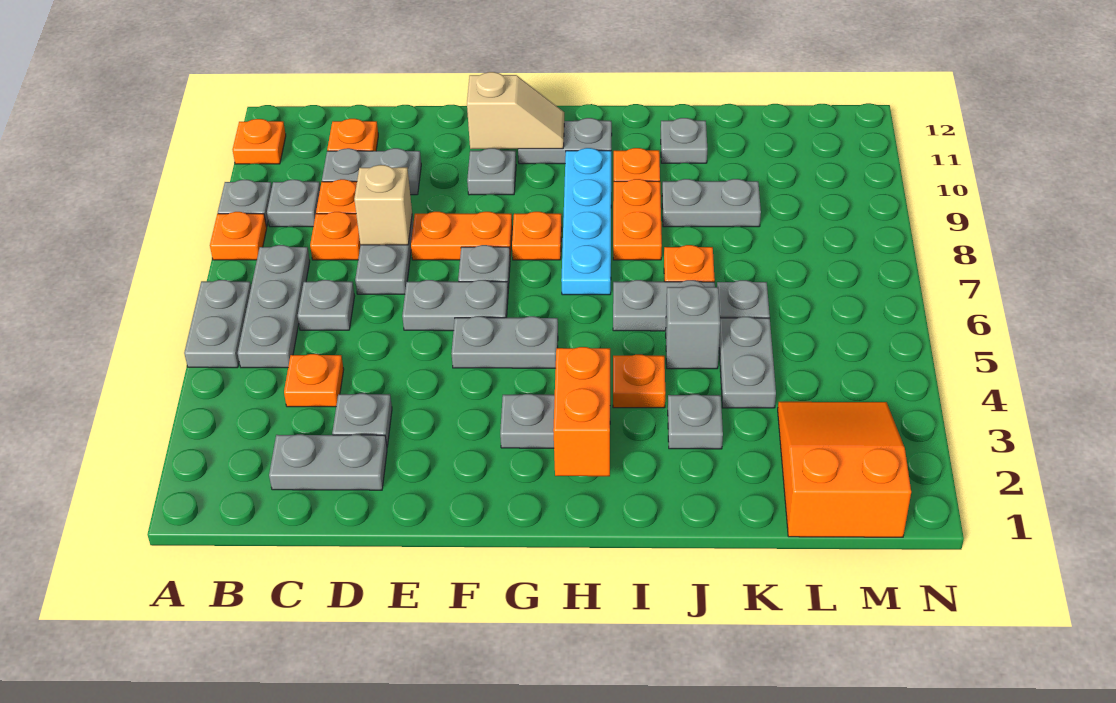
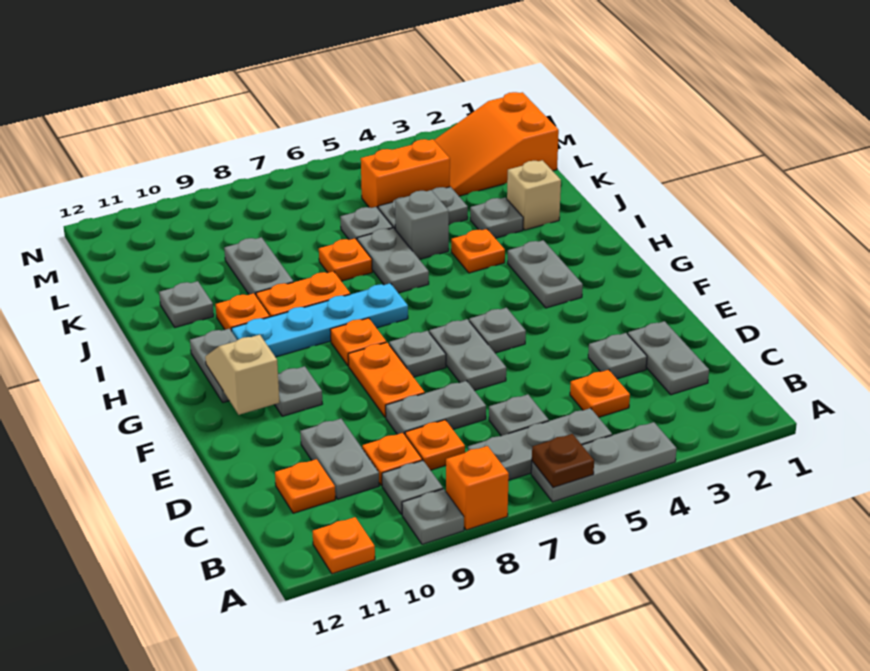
grey plate A5:A6 level 1 -> grey plate A4:A6 level 1
none -> brown plate A6 level 2
orange plate A8 level 1 -> orange brick A8 level 1
tan brick D8 level 2 -> tan brick J2 level 1
grey plate F5:G5 level 1 -> grey plate F5 level 1
orange brick H2:H3 level 2 -> orange brick L4:L5 level 1

